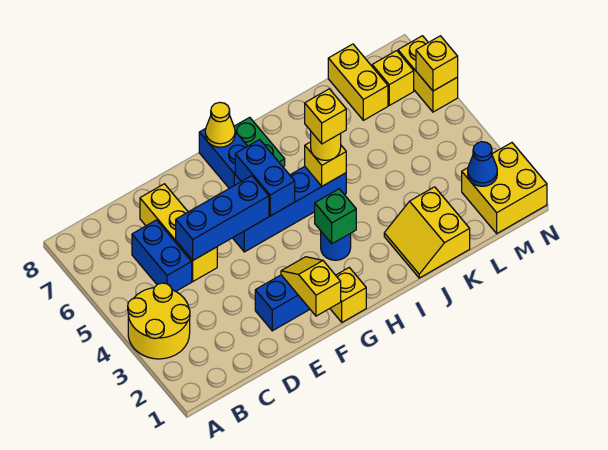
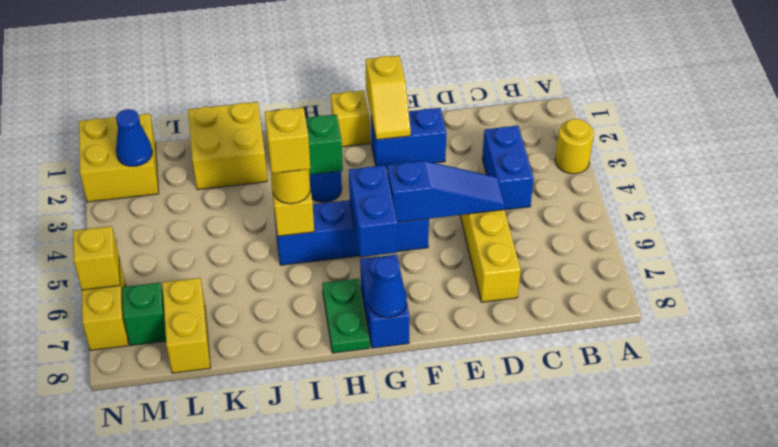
yellow round brick A3:B4 level 1 -> yellow round brick A3 level 1
blue brick C5:C6 level 1 -> blue brick C3:C4 level 1
blue brick D5:F5 level 2 -> blue slope D5:F5 level 2 top F
yellow cone G8 level 2 -> blue cone G8 level 2
yellow slope J1:K2 level 1 top K -> yellow brick J1:K2 level 1
yellow brick M7 level 1 -> green brick M7 level 1

